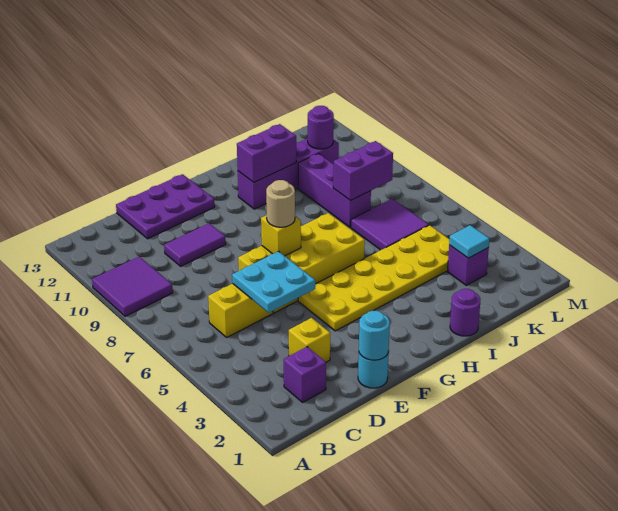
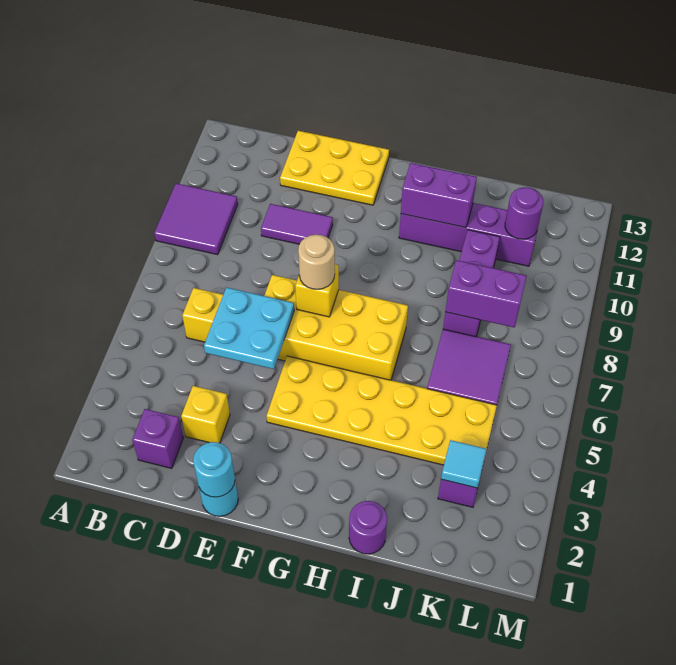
purple plate D12:F13 level 1 -> yellow plate D12:F13 level 1

